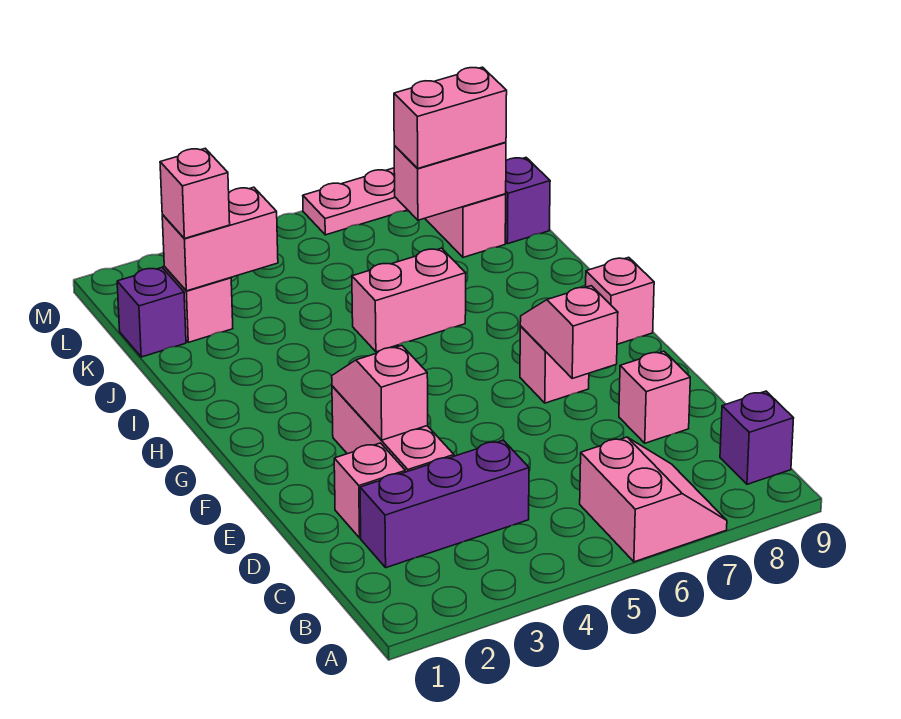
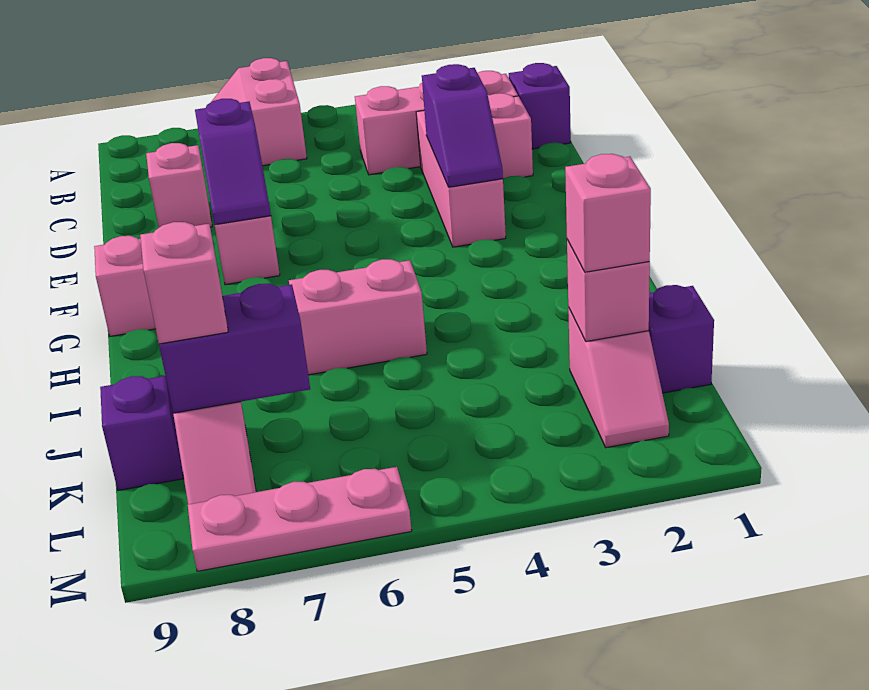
purple brick B9 level 1 -> purple brick C1 level 1
purple brick C2:C4 level 1 -> pink brick C2:C4 level 1
pink slope E3:F3 level 2 top E -> purple slope E3:F3 level 2 top E
pink slope E7:F7 level 2 top E -> purple slope E7:F7 level 2 top E
pink brick K2:K3 level 2 -> pink brick K2 level 2
pink brick K7:K8 level 2 -> purple brick K7:K8 level 2
pink brick K7:K8 level 3 -> pink brick K8 level 3

